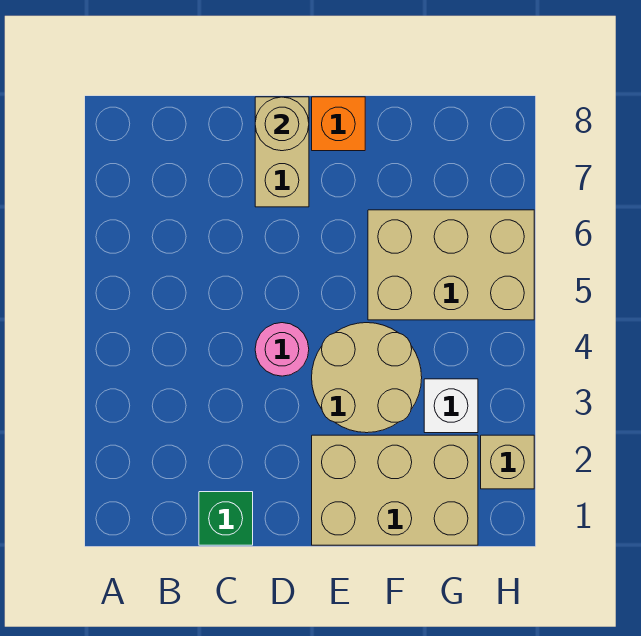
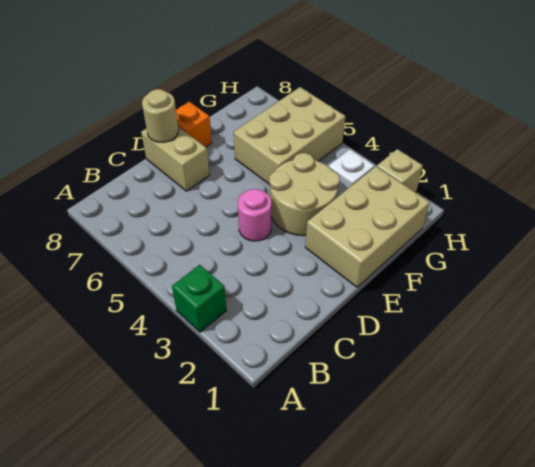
green brick C1 level 1 -> green brick A3 level 1

